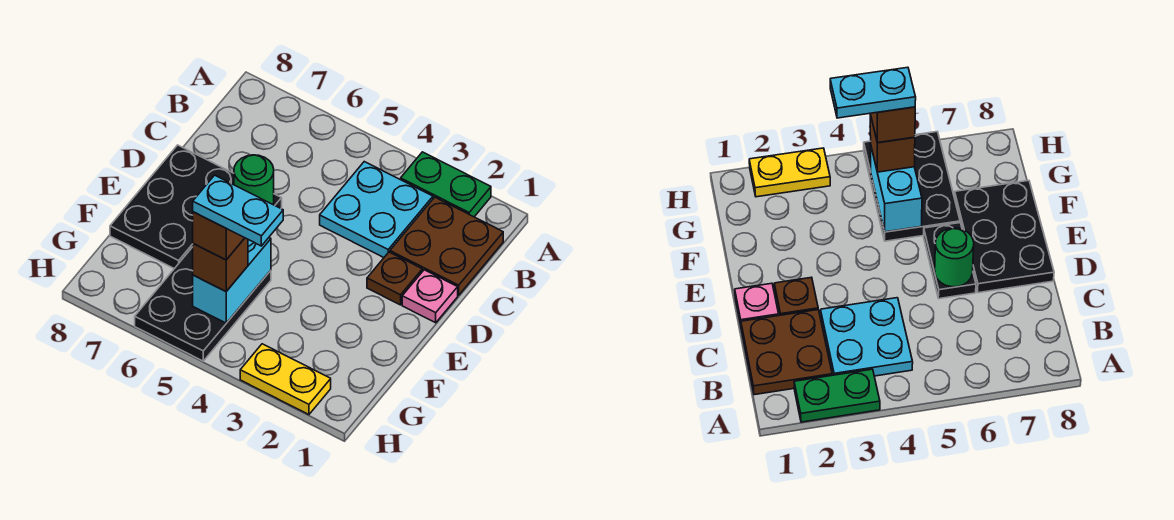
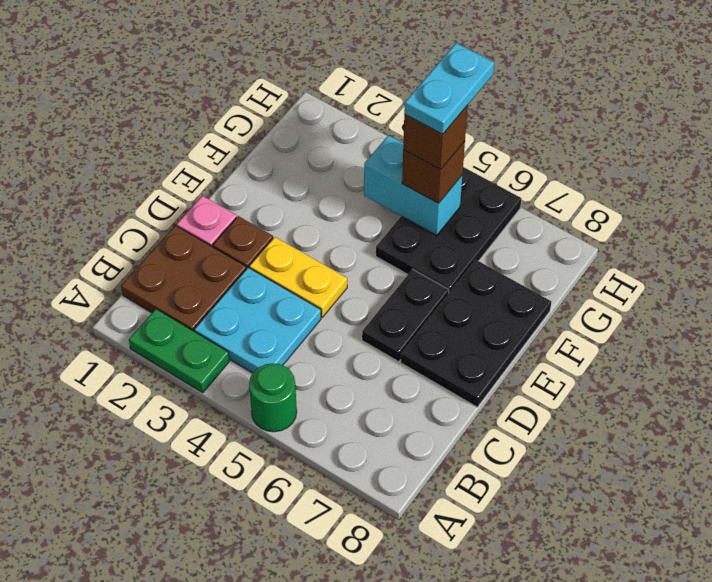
green round brick D6 level 2 -> green round brick A5 level 1
cyan brick F5:G5 level 2 -> cyan brick G4:G5 level 2
cyan plate G4:G5 level 5 -> cyan plate G5:H5 level 5
yellow plate H2:H3 level 1 -> yellow plate D3:D4 level 1

